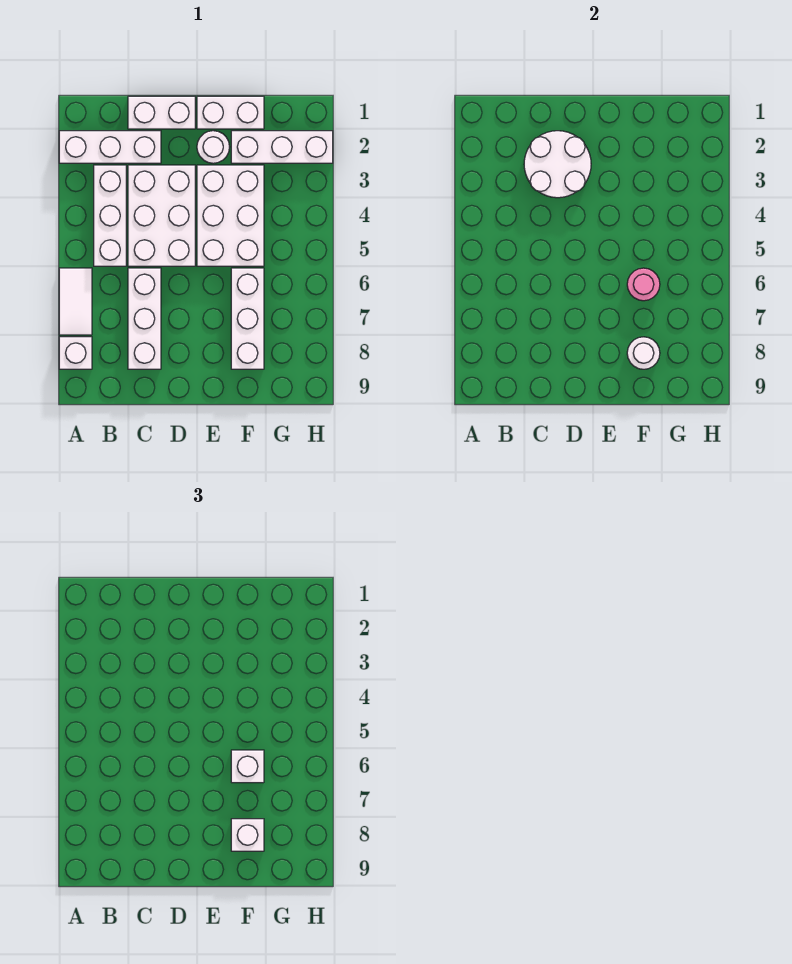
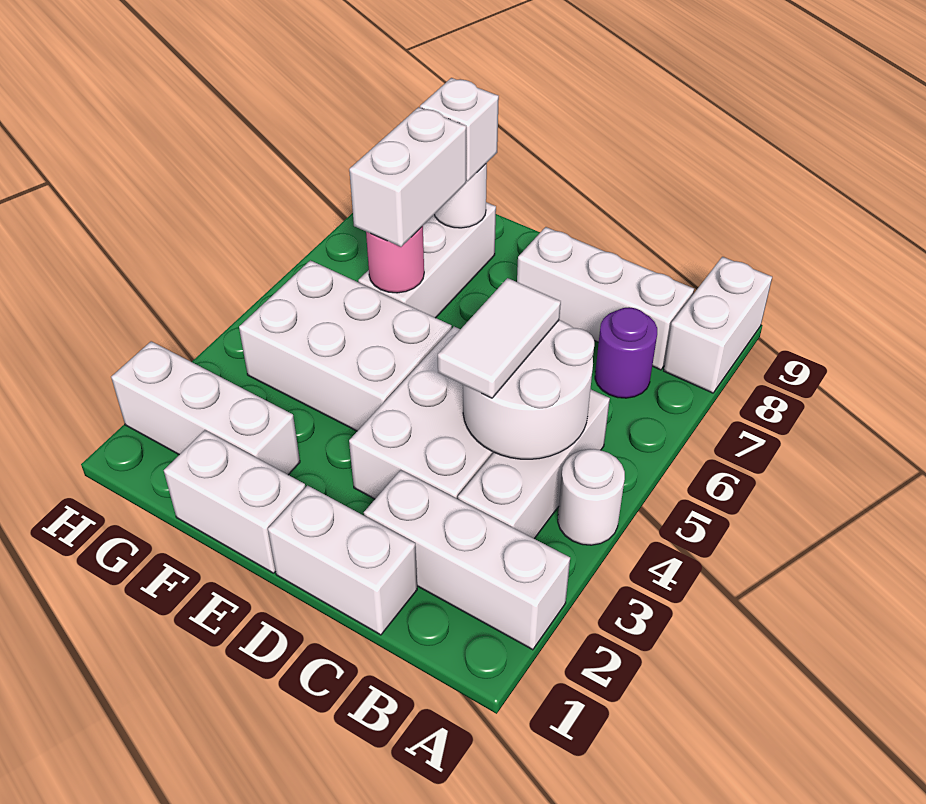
white tile A6:A7 level 1 -> white tile C4:C5 level 3
white brick A8 level 1 -> white brick A8:A9 level 1
none -> purple round brick B7 level 1
white round brick C2:D3 level 2 -> white round brick B4:C5 level 2
white brick C6:C8 level 1 -> white brick B8:D8 level 1
white round brick E2 level 1 -> white round brick A4 level 1
white brick E3:F5 level 1 -> white brick E4:G5 level 1
white brick F6 level 3 -> white brick F6:F7 level 3

